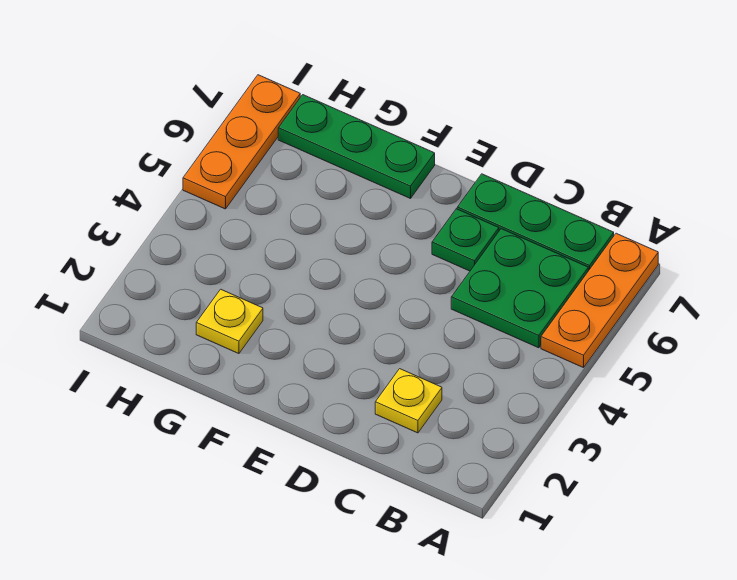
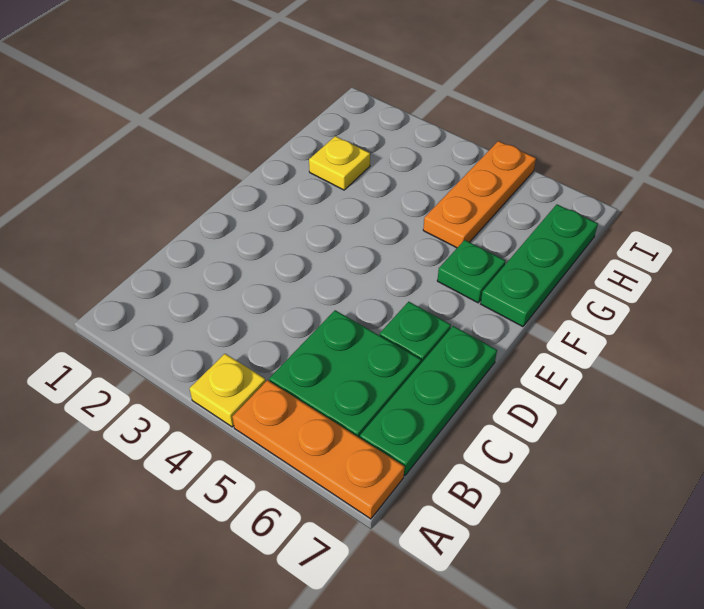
yellow plate C2 level 1 -> yellow plate A4 level 1
none -> green plate F6 level 1
orange plate I5:I7 level 1 -> orange plate G5:I5 level 1

